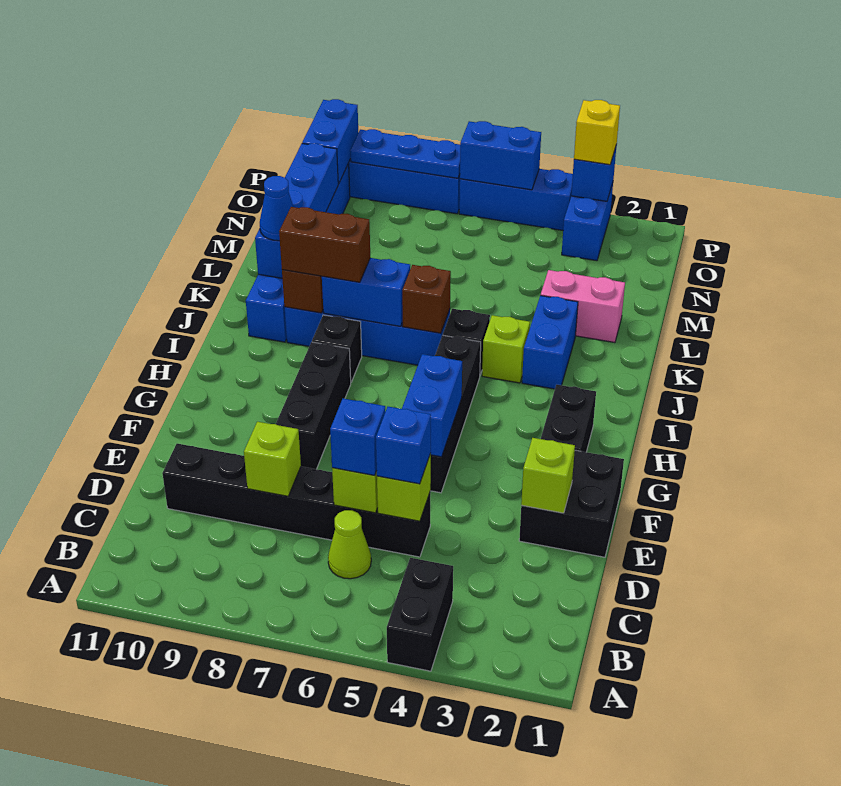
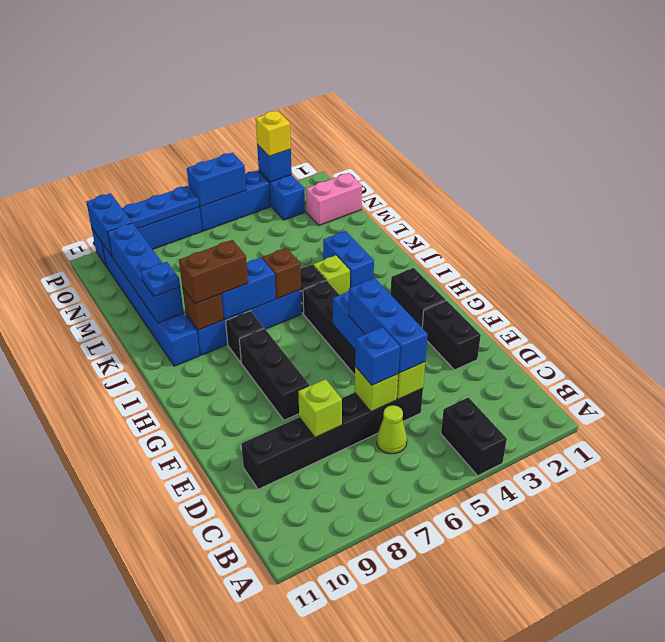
blue brick D5 level 3 -> blue brick D5:F5 level 3
black brick E1:F2 level 1 -> black brick E2:F2 level 1
lime brick E2 level 2 -> none
blue cone K10 level 3 -> blue plate K10 level 3
pink brick L2:L3 level 1 -> pink brick N1:N2 level 1

